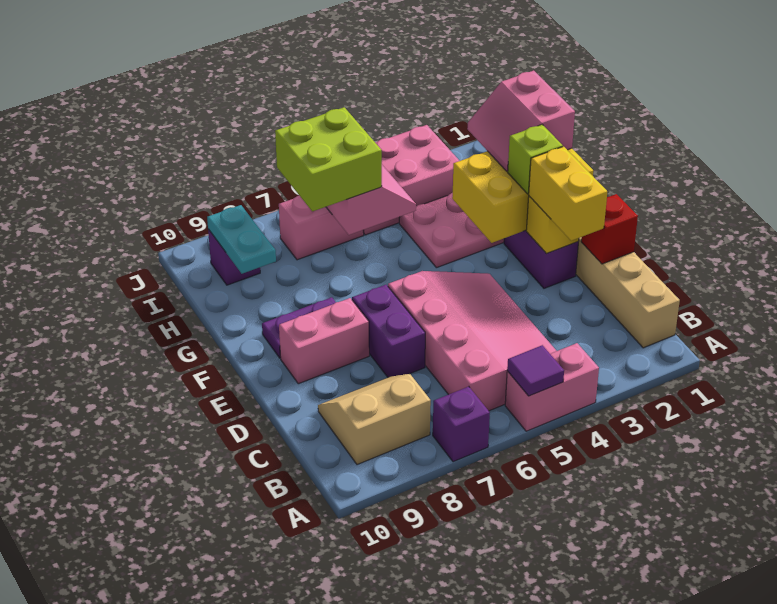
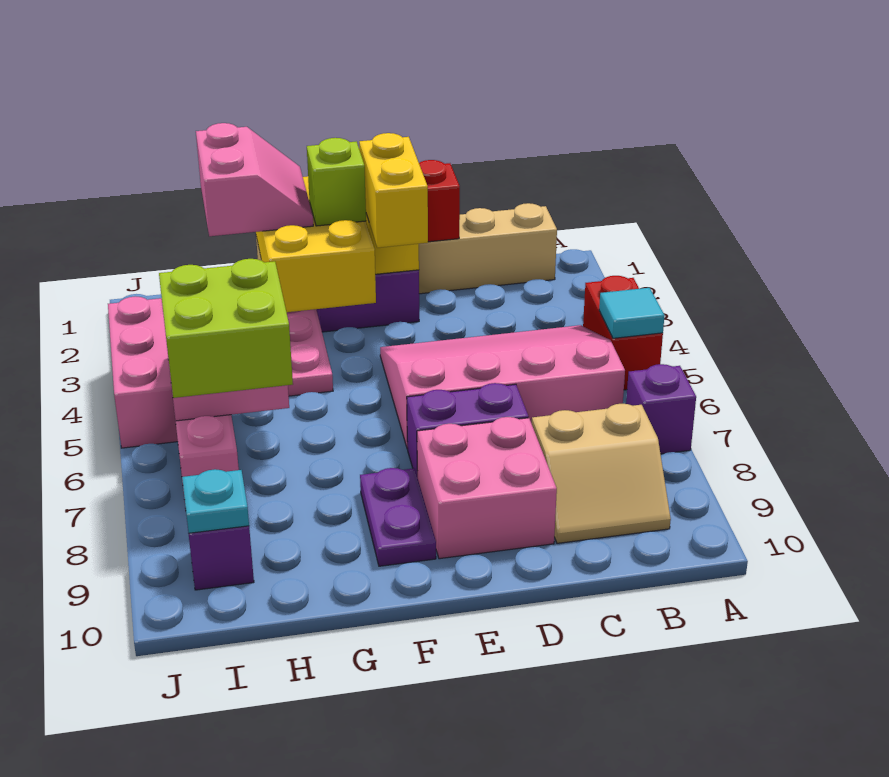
pink brick A4:A5 level 1 -> red brick A4:A5 level 1
purple tile A5 level 2 -> cyan tile A5 level 2
tan slope B8:C9 level 1 top B -> tan slope B8:C9 level 1 top 8
yellow brick D2:E2 level 3 -> yellow brick E2:E3 level 3
pink brick E8:E9 level 1 -> pink brick D8:E9 level 1
pink slope G1:H2 level 3 top 1 -> pink slope G1:H2 level 3 top H
cyan plate H9:I9 level 2 -> cyan plate I9 level 2

